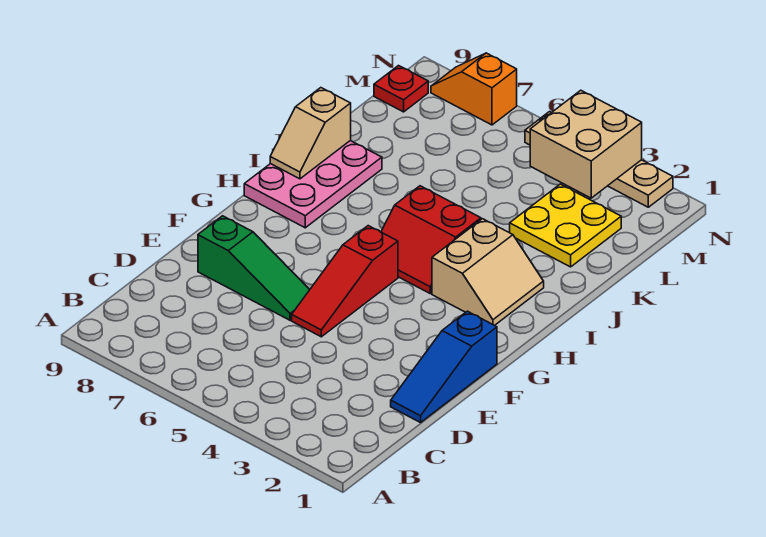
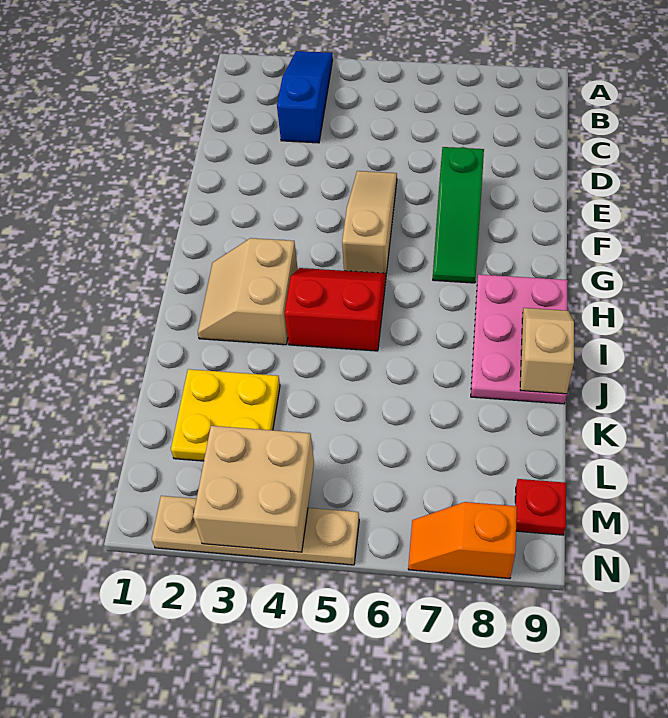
blue slope D1:F1 level 1 top F -> blue slope A3:C3 level 1 top C
red slope E5:G5 level 1 top G -> tan slope E5:G5 level 1 top G
green slope E6:E8 level 1 top 8 -> green slope E7:G7 level 1 top E
orange slope N7:N8 level 1 top 7 -> orange slope N7:N8 level 1 top 8

